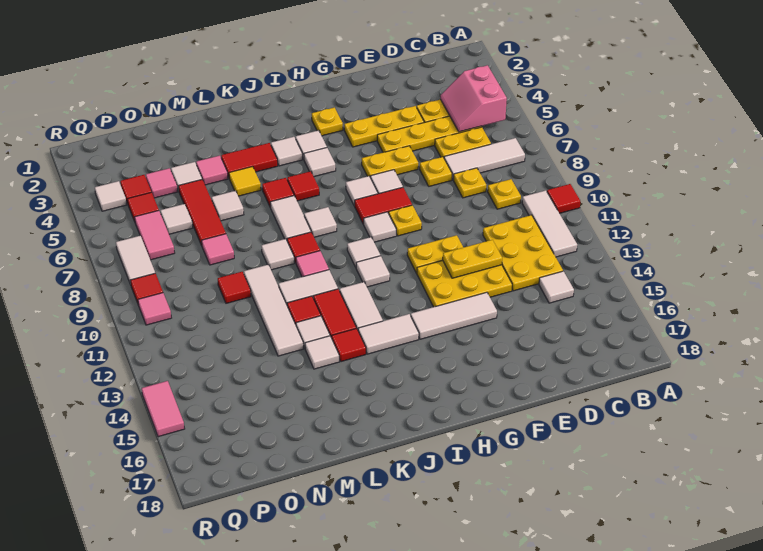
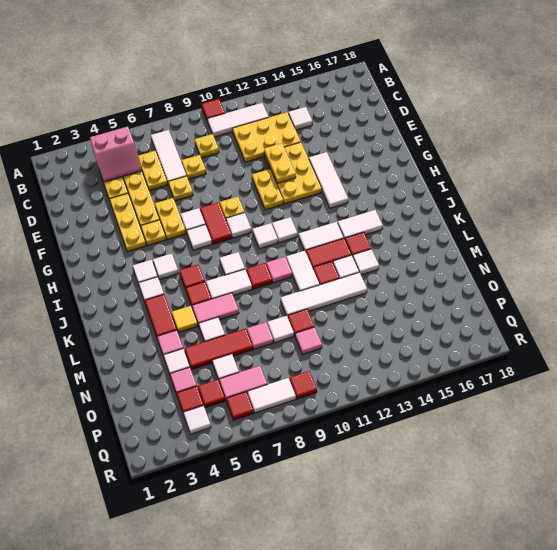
yellow plate H3 level 1 -> yellow plate G5 level 1
white tile I14:J14 level 1 -> white tile J14:J15 level 1
white tile L9 level 1 -> white tile N9 level 1
none -> red tile Q6 level 1
pink tile Q10 level 1 -> pink tile O10 level 1
pink tile R14:R15 level 1 -> pink tile L6:L7 level 1

